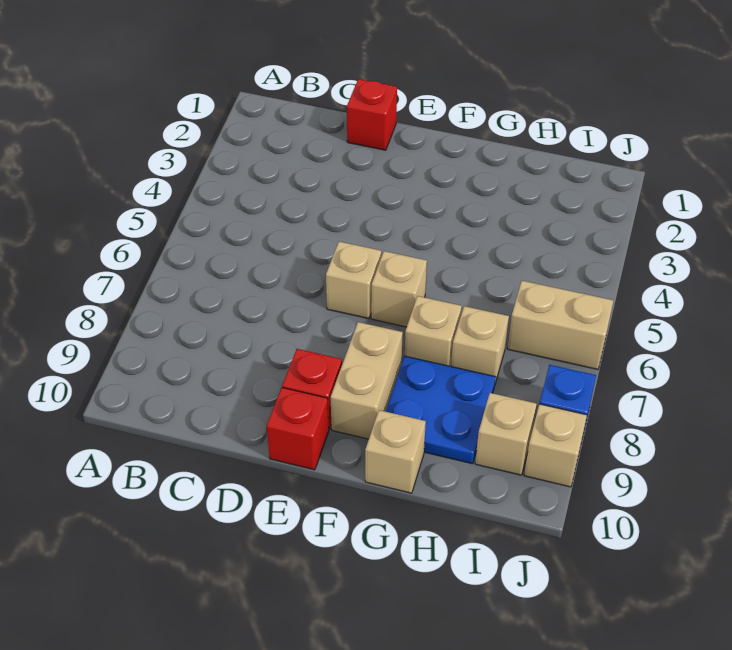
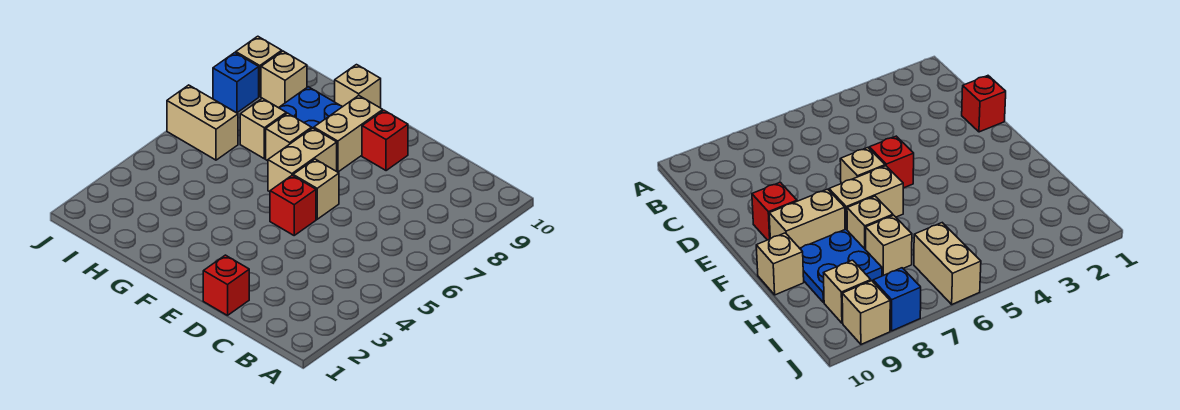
red brick E10 level 1 -> red brick E5 level 1
tan brick F6 level 1 -> tan brick F6:F7 level 1

